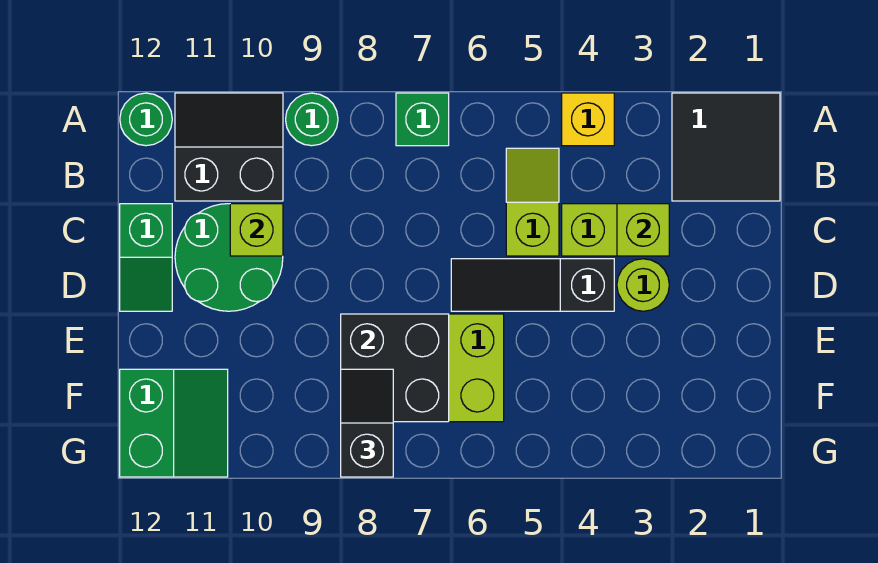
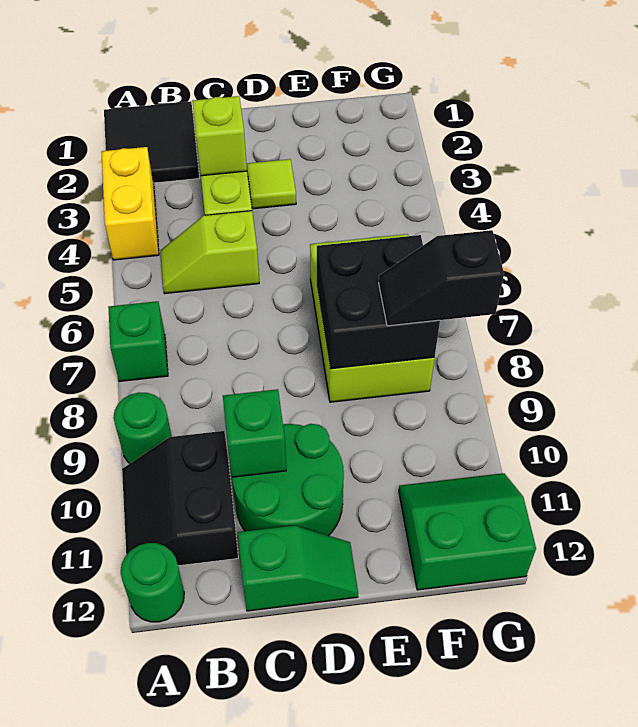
yellow brick A4 level 1 -> yellow brick A3:A4 level 1
lime brick C10 level 2 -> green brick C10 level 2
lime round brick D3 level 1 -> lime tile D3 level 1
black slope D4:D6 level 1 top 4 -> none

